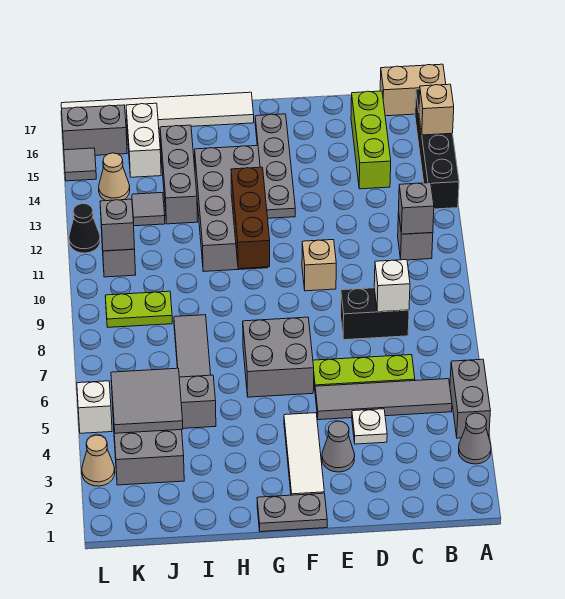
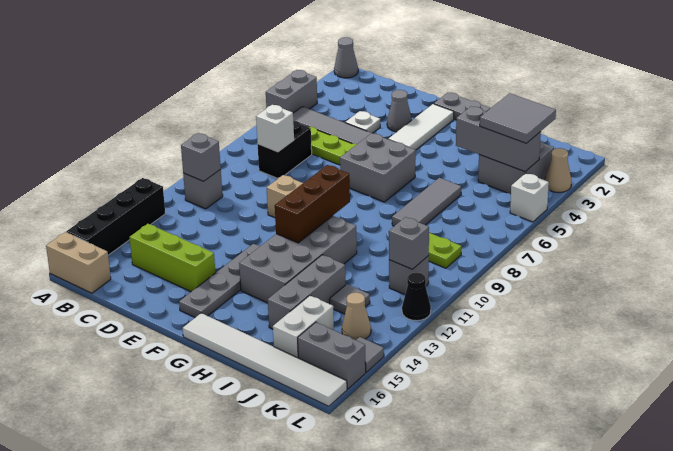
grey cone A3 level 1 -> grey cone A1 level 1
tan brick A15 level 2 -> none
black brick C8:D8 level 1 -> black brick C7:C8 level 1
lime brick C14:C16 level 1 -> lime brick C15:E15 level 1

